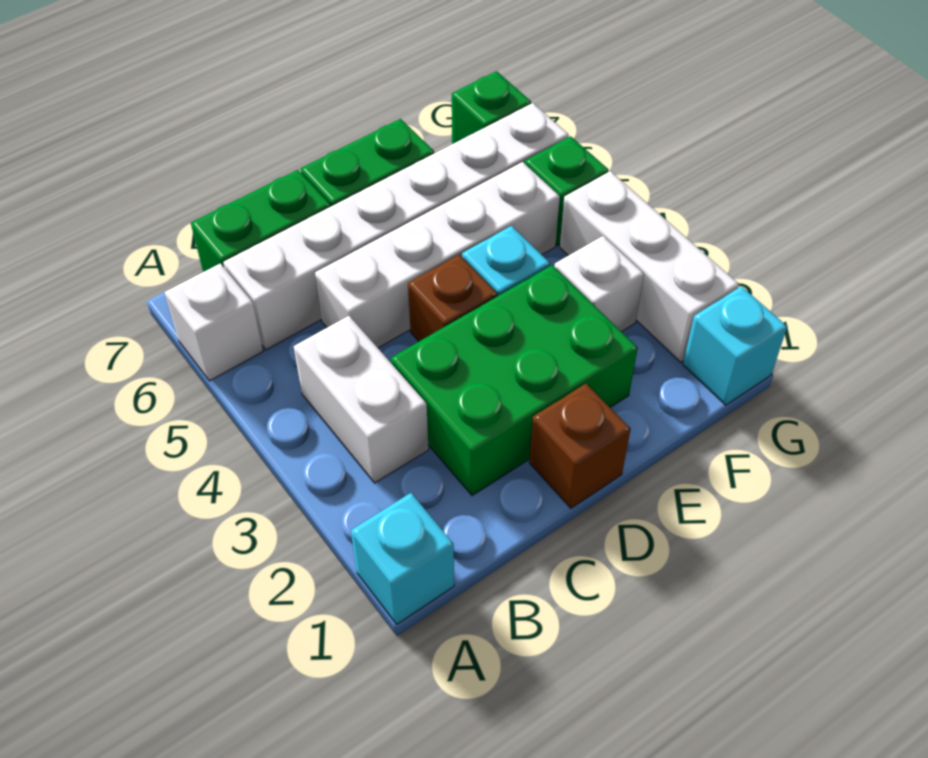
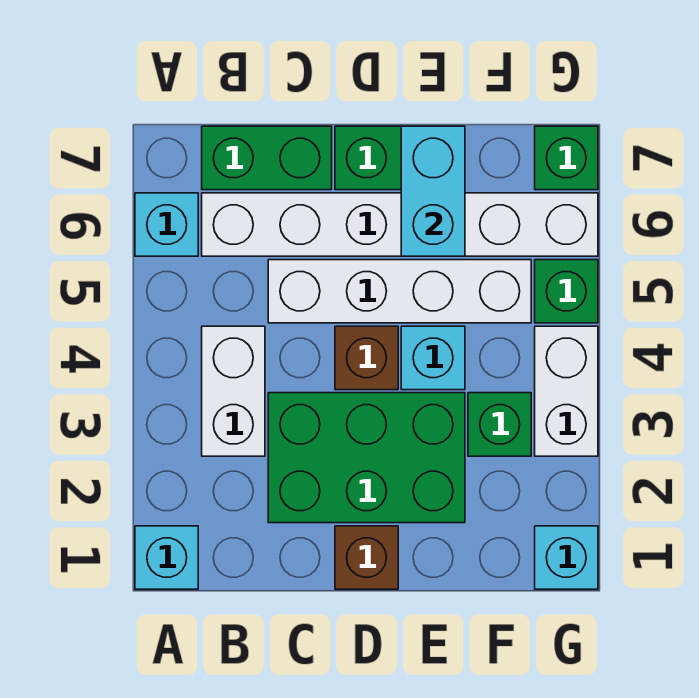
white brick A6 level 1 -> cyan brick A6 level 1
none -> cyan brick E6:E7 level 2
white brick F3 level 1 -> green brick F3 level 1
white brick G2:G4 level 1 -> white brick G3:G4 level 1

